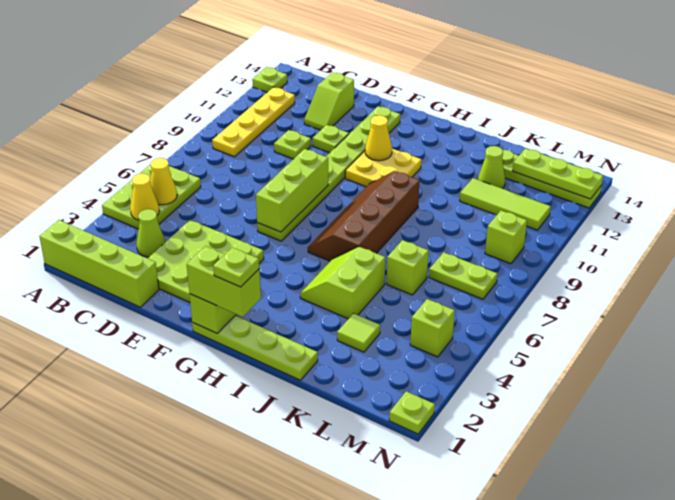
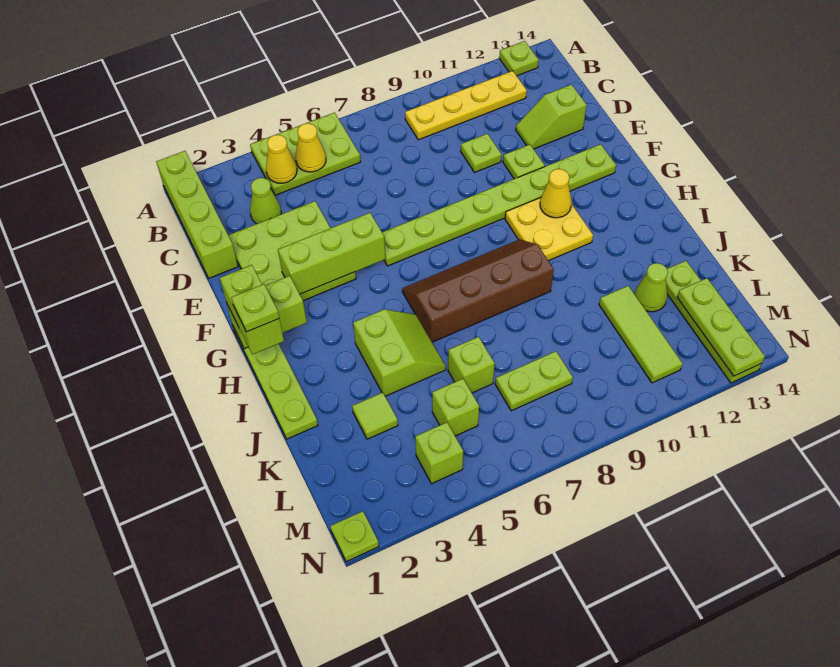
lime brick F6:F8 level 2 -> lime brick F3:F5 level 2
lime slope I4:J5 level 1 top J -> lime slope I4:J5 level 1 top 4
lime plate L7:M7 level 1 -> lime plate L7:L8 level 1
lime brick M9 level 1 -> lime brick L5 level 1

